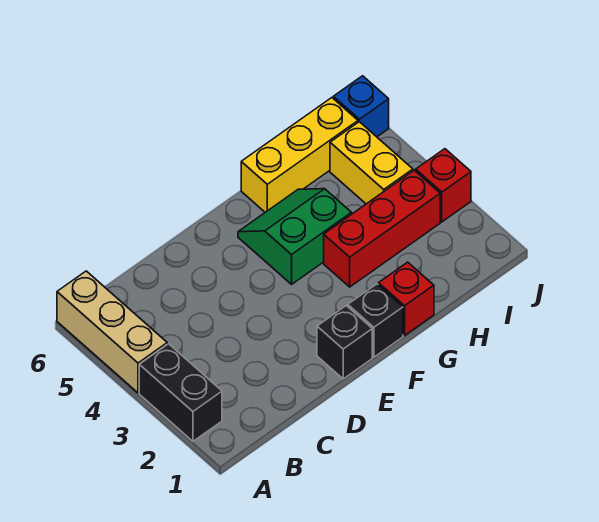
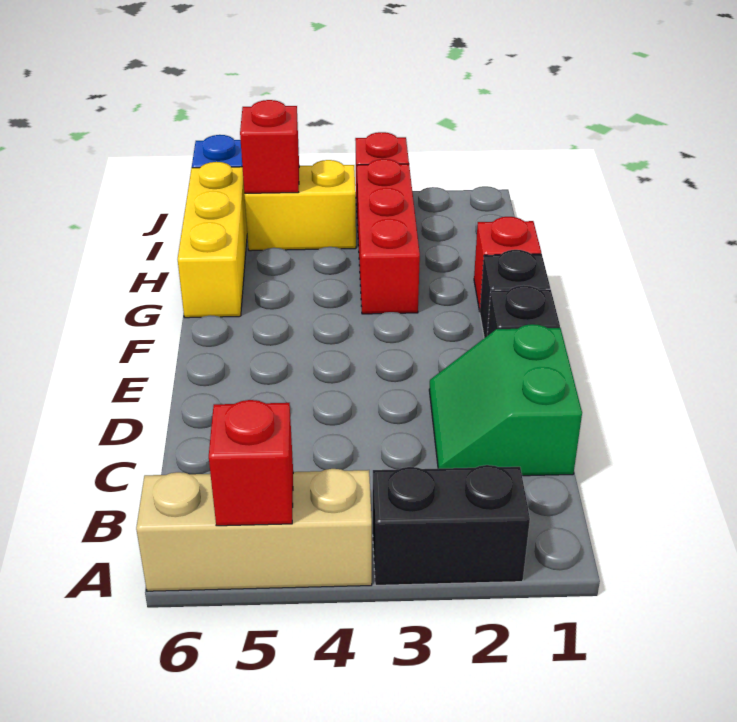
none -> red brick A5 level 2
green slope F4:G5 level 1 top 4 -> green slope C1:D2 level 1 top 1
none -> red brick I5 level 2

